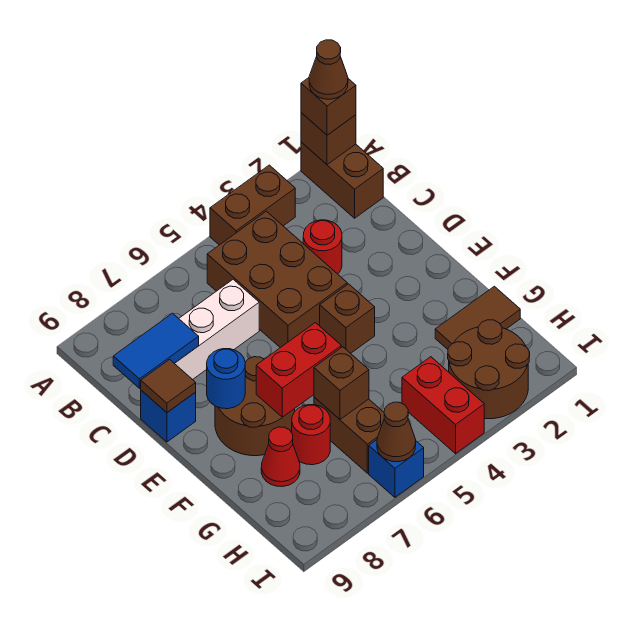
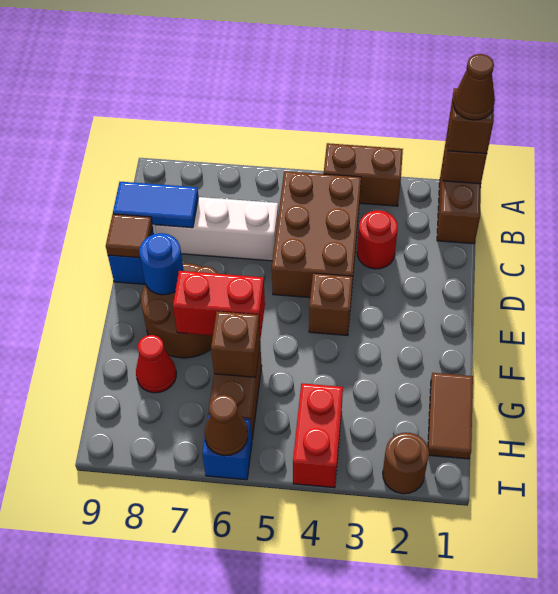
brown tile G1:G2 level 1 -> brown tile G1:H1 level 1
red round brick G7 level 1 -> none
brown round brick H2:I3 level 1 -> brown round brick I2 level 1

